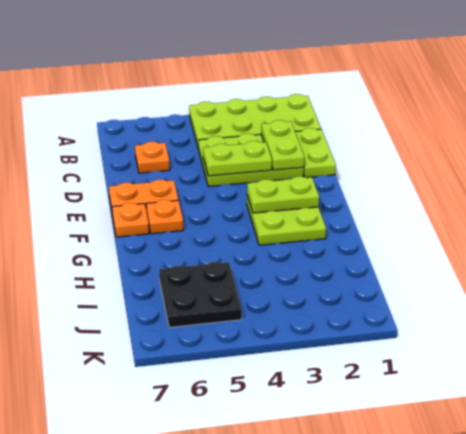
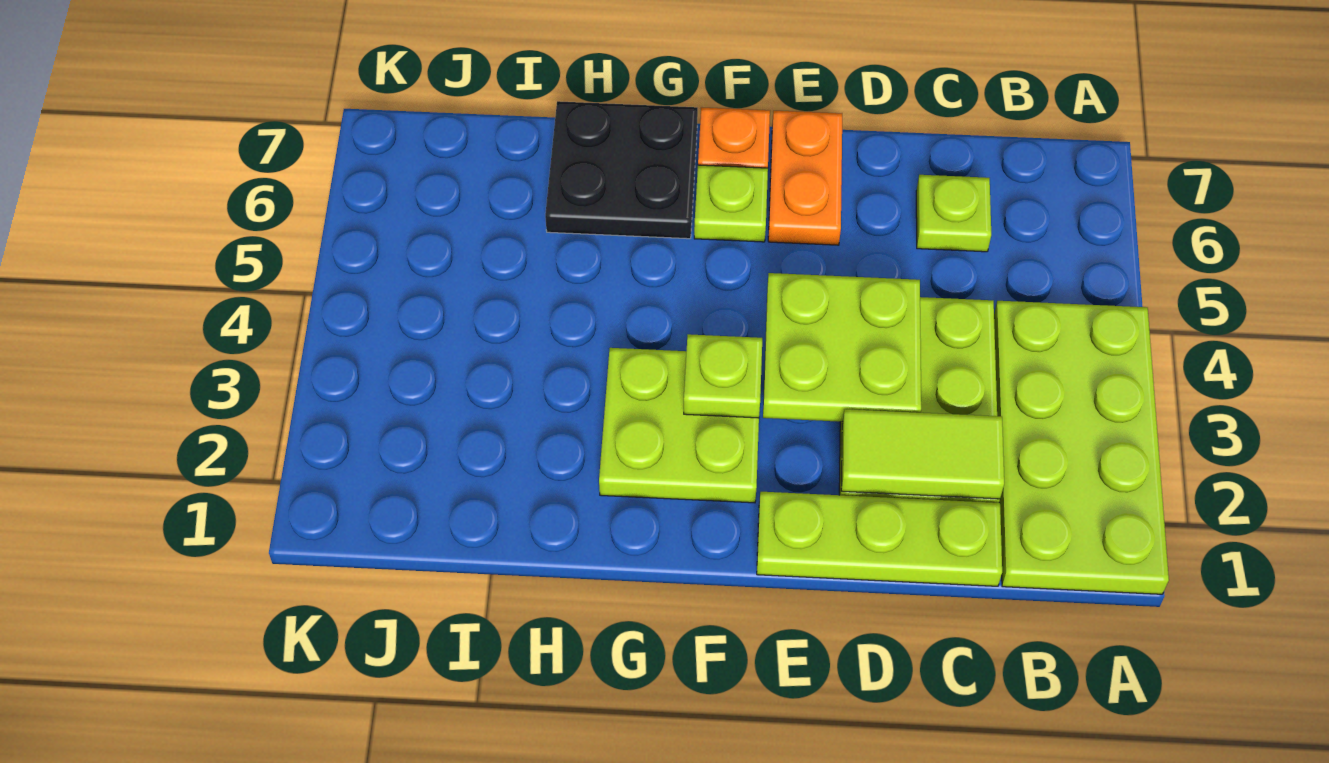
lime plate C1:D1 level 1 -> lime plate C1:E1 level 1
lime plate C2:D2 level 2 -> lime tile C2:D2 level 2
orange plate C6 level 1 -> lime plate C6 level 1
lime plate D3:D4 level 2 -> lime plate D3:E4 level 2
lime plate F2:F3 level 2 -> lime plate F3 level 2
orange plate F6 level 1 -> lime plate F6 level 1
black plate I5:J6 level 1 -> black plate G6:H7 level 1

